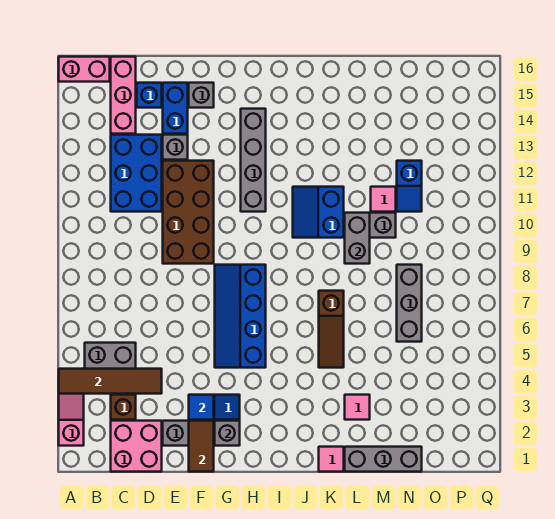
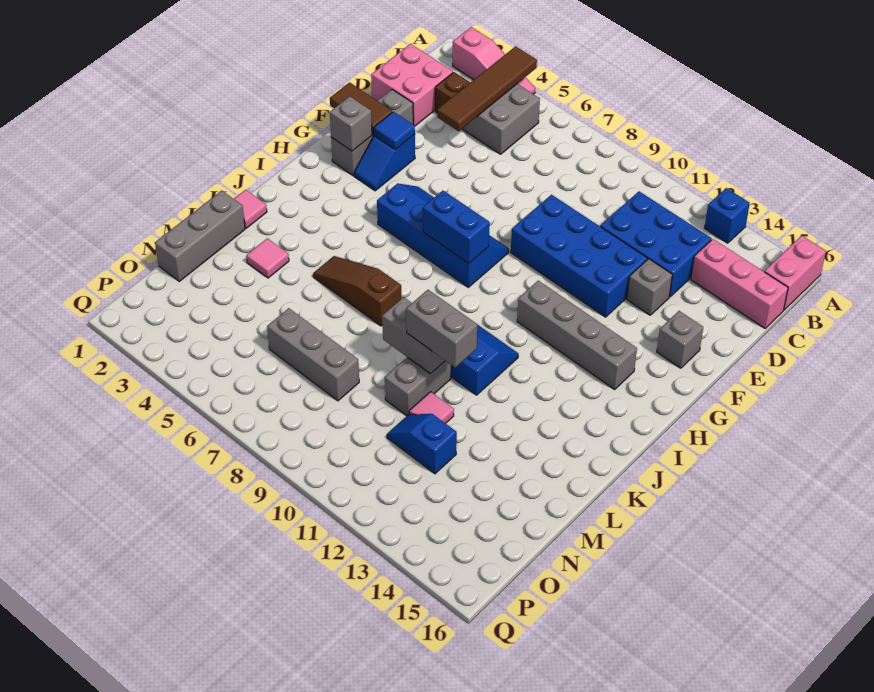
blue brick D15 level 1 -> blue brick A13 level 1
brown brick E9:F12 level 1 -> blue brick E9:F12 level 1
blue brick E14:E15 level 1 -> blue brick H7:H8 level 2
none -> grey brick L10:L11 level 3

